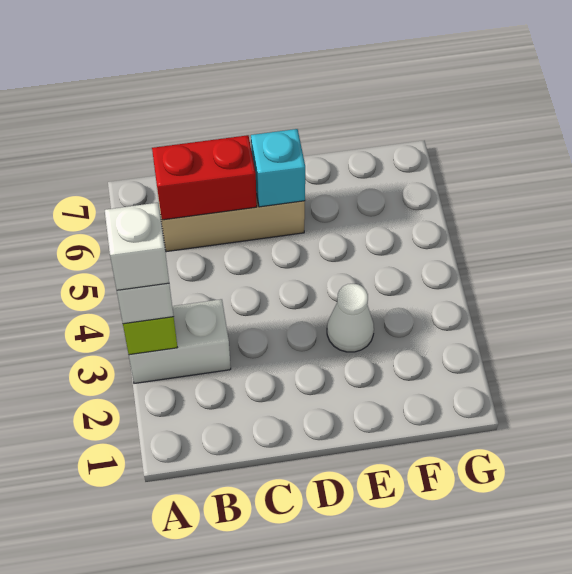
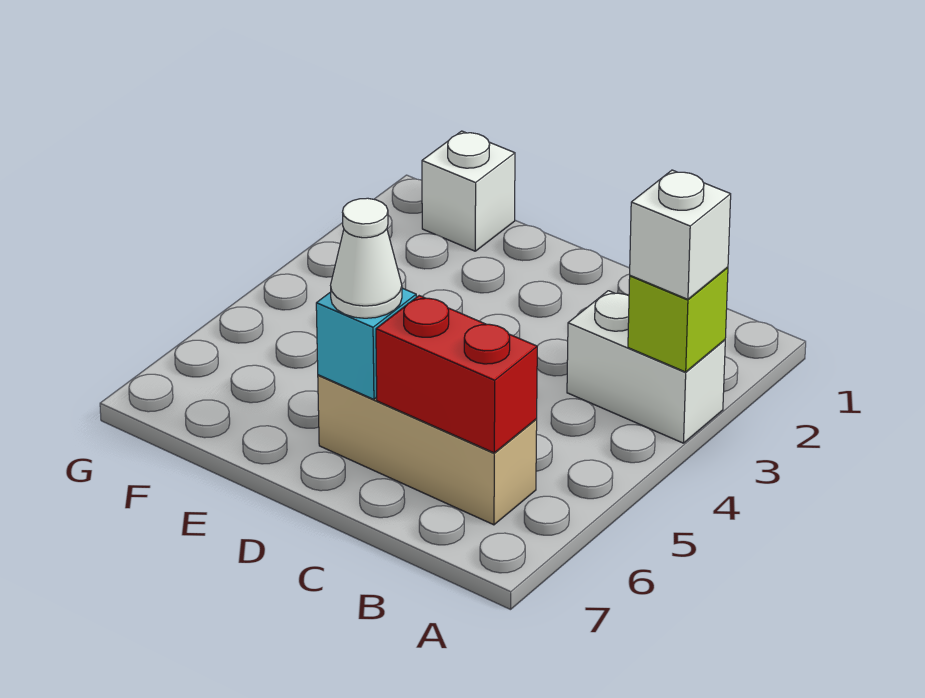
white brick A3 level 4 -> white brick F1 level 1
white cone E3 level 1 -> white cone D6 level 3

